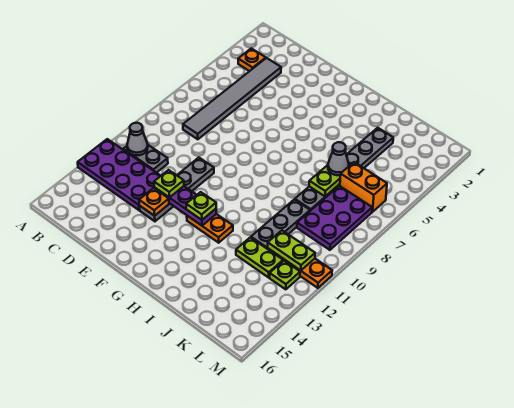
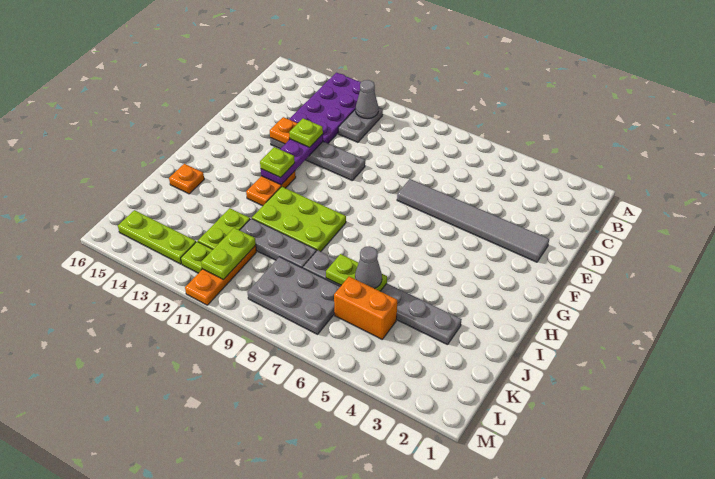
orange plate B3 level 1 -> orange plate I15 level 1
grey tile C3:C8 level 1 -> grey tile E2:E7 level 1
none -> lime plate H9:I11 level 1
orange brick K6:L6 level 1 -> orange brick K5:K6 level 1
purple plate K7:L9 level 1 -> grey plate K7:L9 level 1
none -> lime plate L13:L15 level 1

